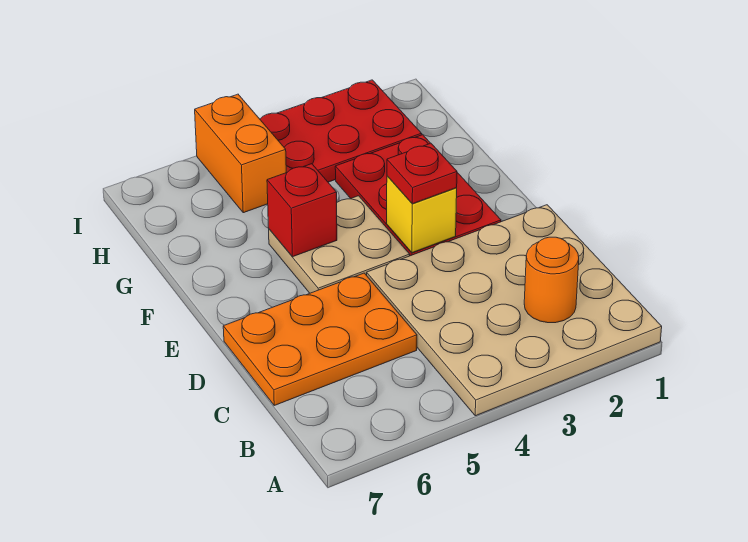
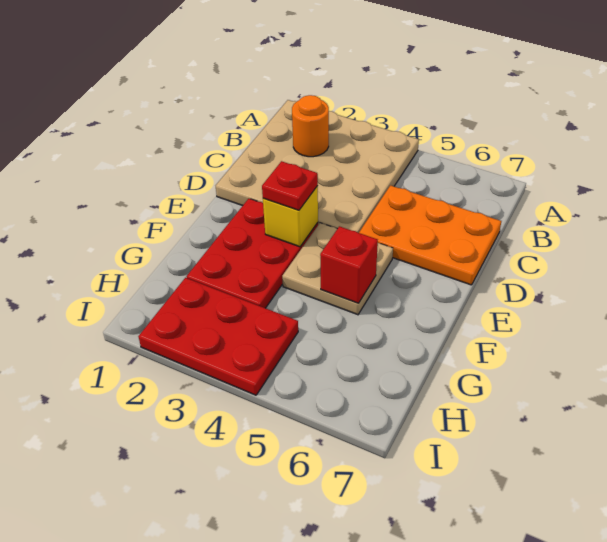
orange brick H5:I5 level 1 -> none

